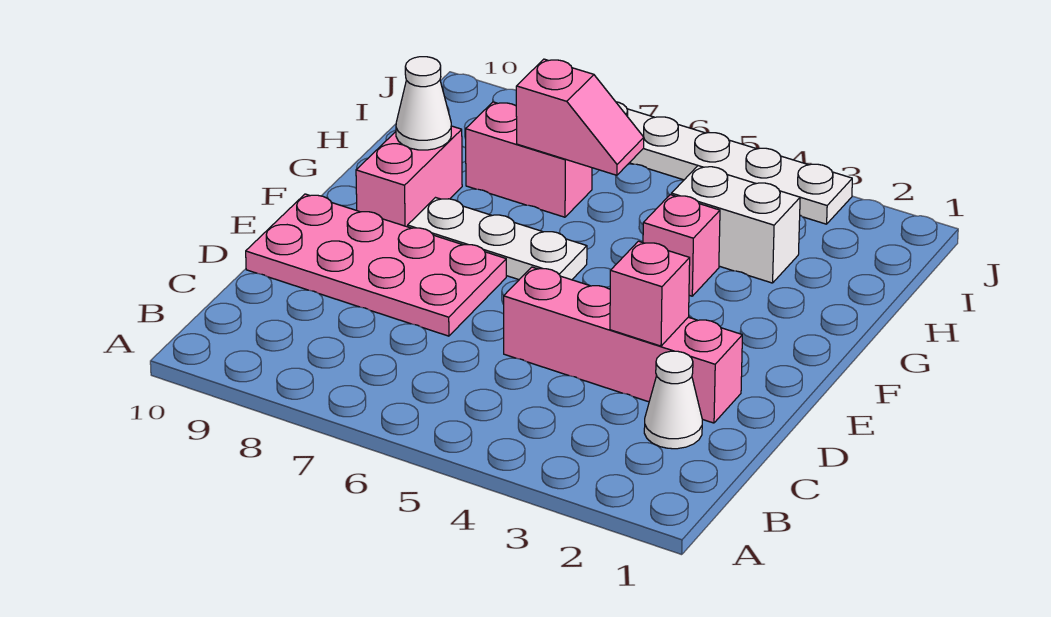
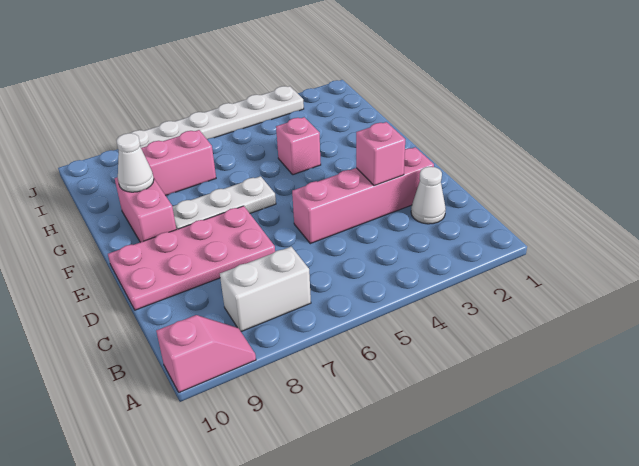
white brick H3:H4 level 1 -> white brick B7:B8 level 1
pink slope H6:H7 level 2 top 7 -> pink slope A9:A10 level 1 top 10

